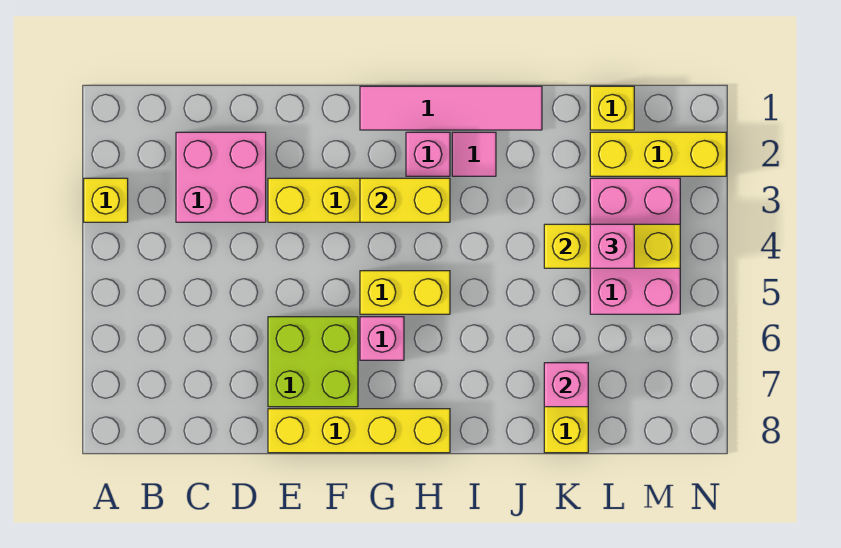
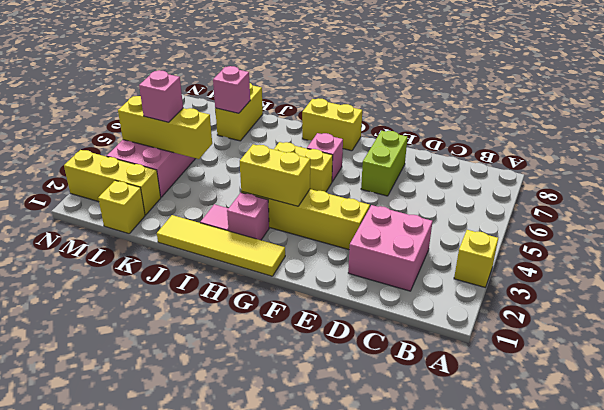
lime brick E6:F7 level 1 -> lime brick E6:E7 level 1
yellow brick E8:H8 level 1 -> yellow brick G8:H8 level 1
pink tile G1:J1 level 1 -> yellow tile G1:J1 level 1

